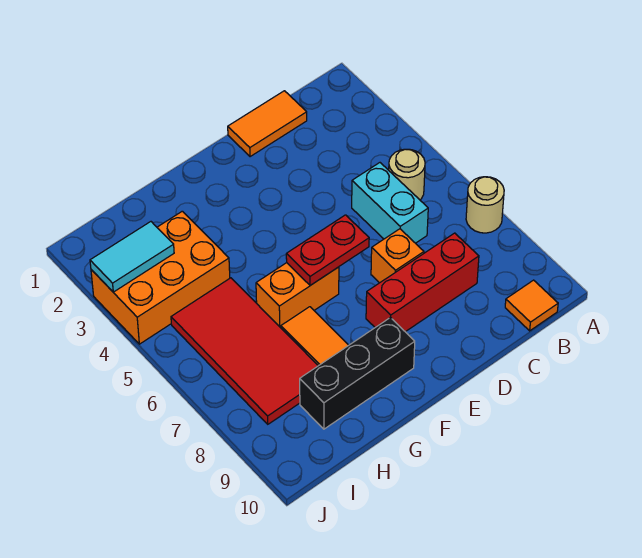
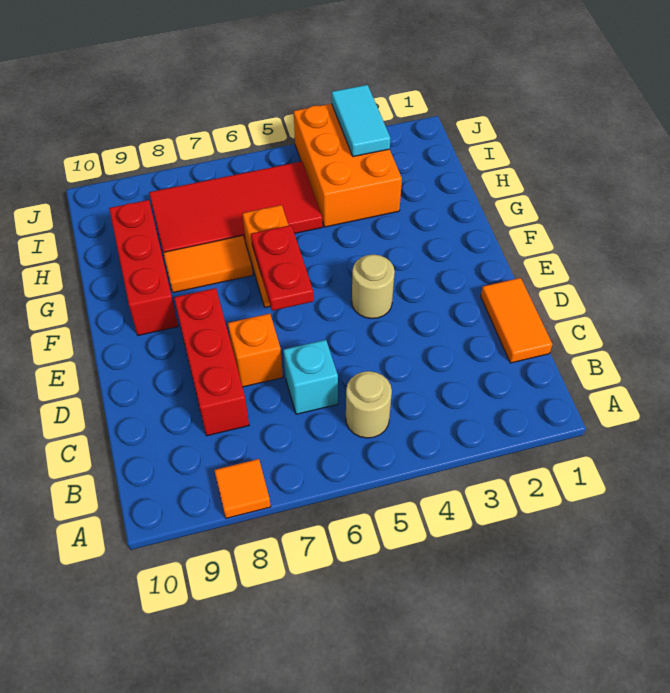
tan round brick A7 level 1 -> tan round brick E4 level 1
orange tile B10 level 1 -> orange tile A8 level 1
cyan brick C5:C6 level 1 -> cyan brick C6 level 1
black brick F9:H9 level 1 -> red brick F9:H9 level 1

